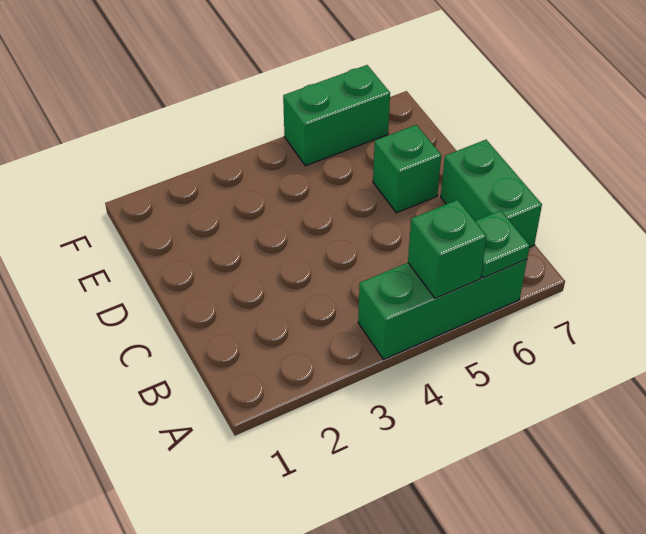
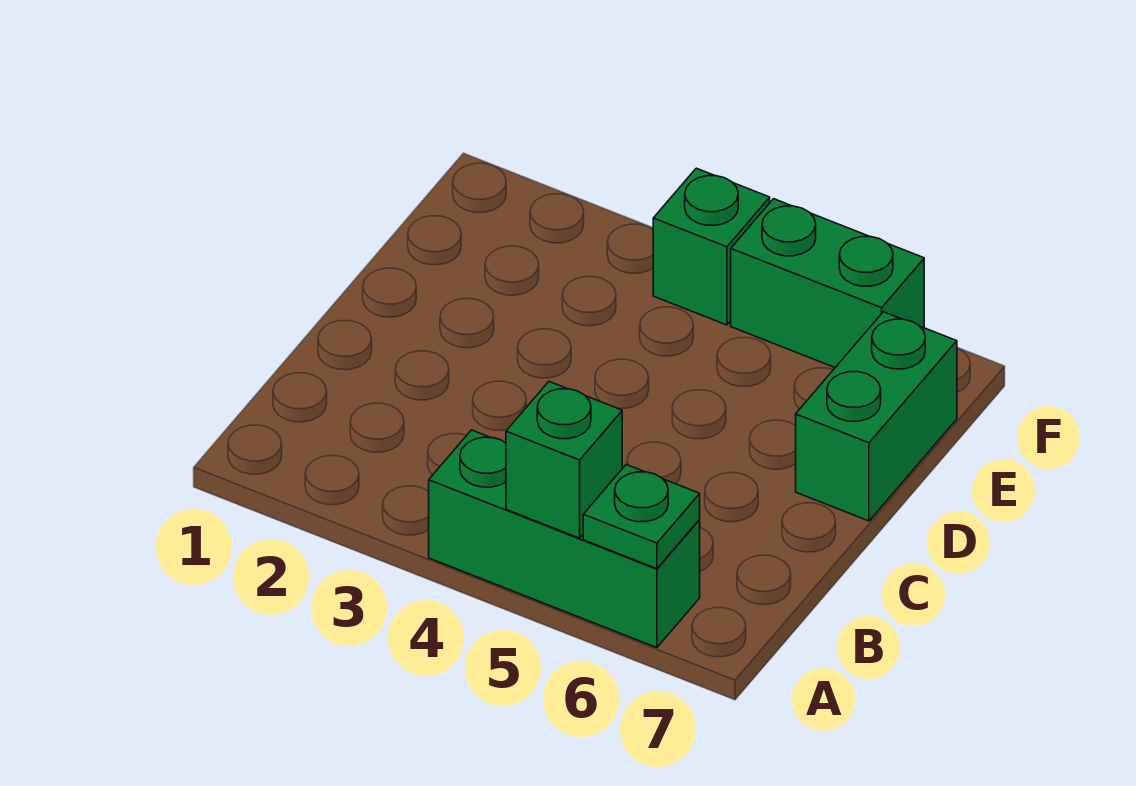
green brick B7:C7 level 1 -> green brick D7:E7 level 1
green brick D6 level 1 -> green brick F4 level 1

